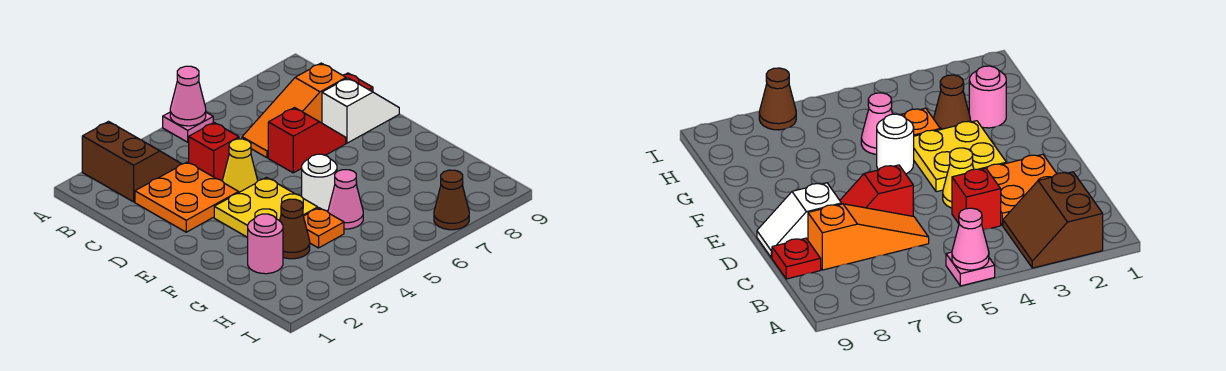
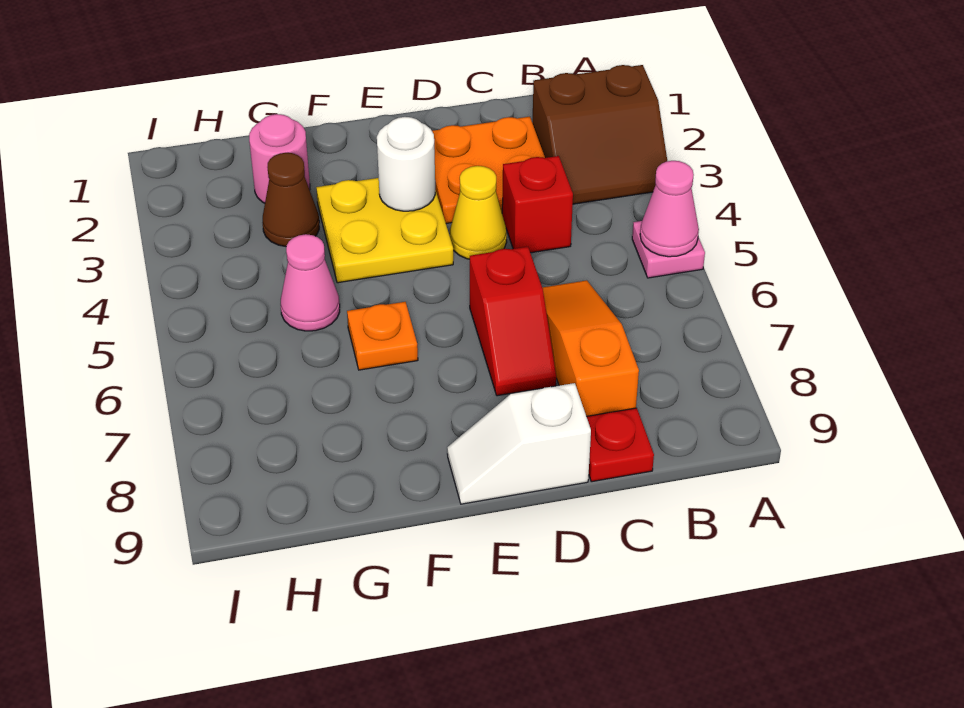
white slope D8:D9 level 1 top 8 -> white slope D9:E9 level 1 top D
white round brick F5 level 1 -> white round brick E3 level 2
orange plate G4 level 1 -> orange plate F6 level 1
brown cone I7 level 1 -> none

